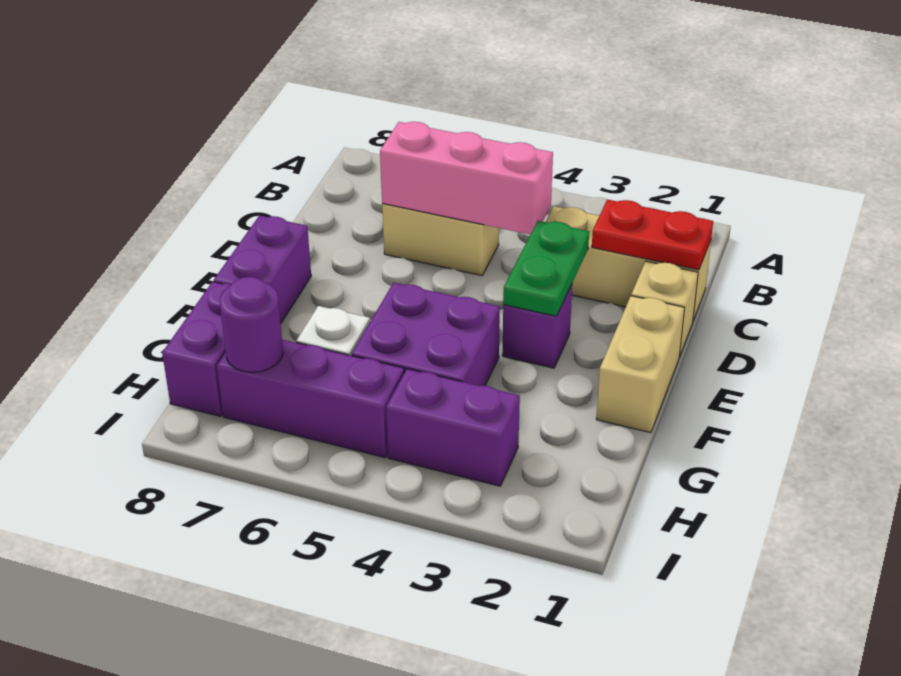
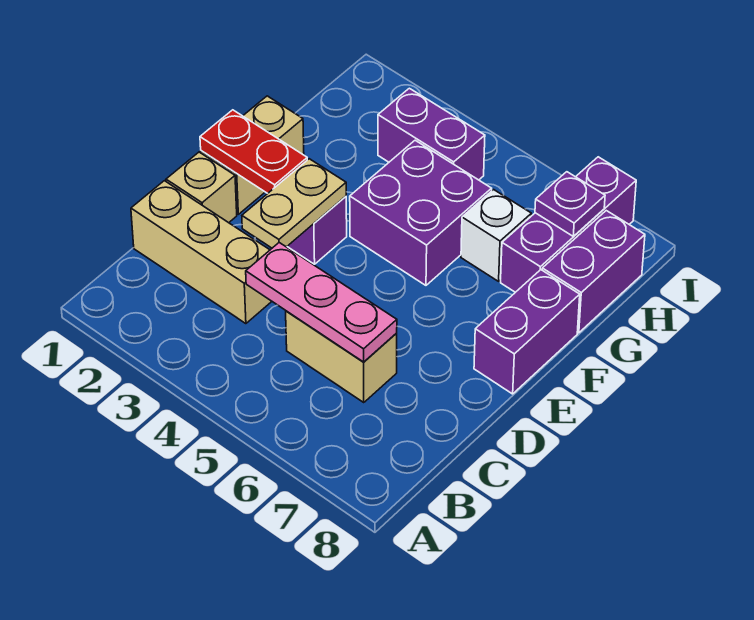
red plate C1:C2 level 2 -> red plate E1:E2 level 2
pink brick C4:C6 level 2 -> pink plate C4:C6 level 2
green plate D3:E3 level 2 -> tan plate D3:E3 level 2
purple brick H5:H7 level 1 -> purple brick G7:I7 level 1
purple round brick H7 level 2 -> purple plate H7 level 2

